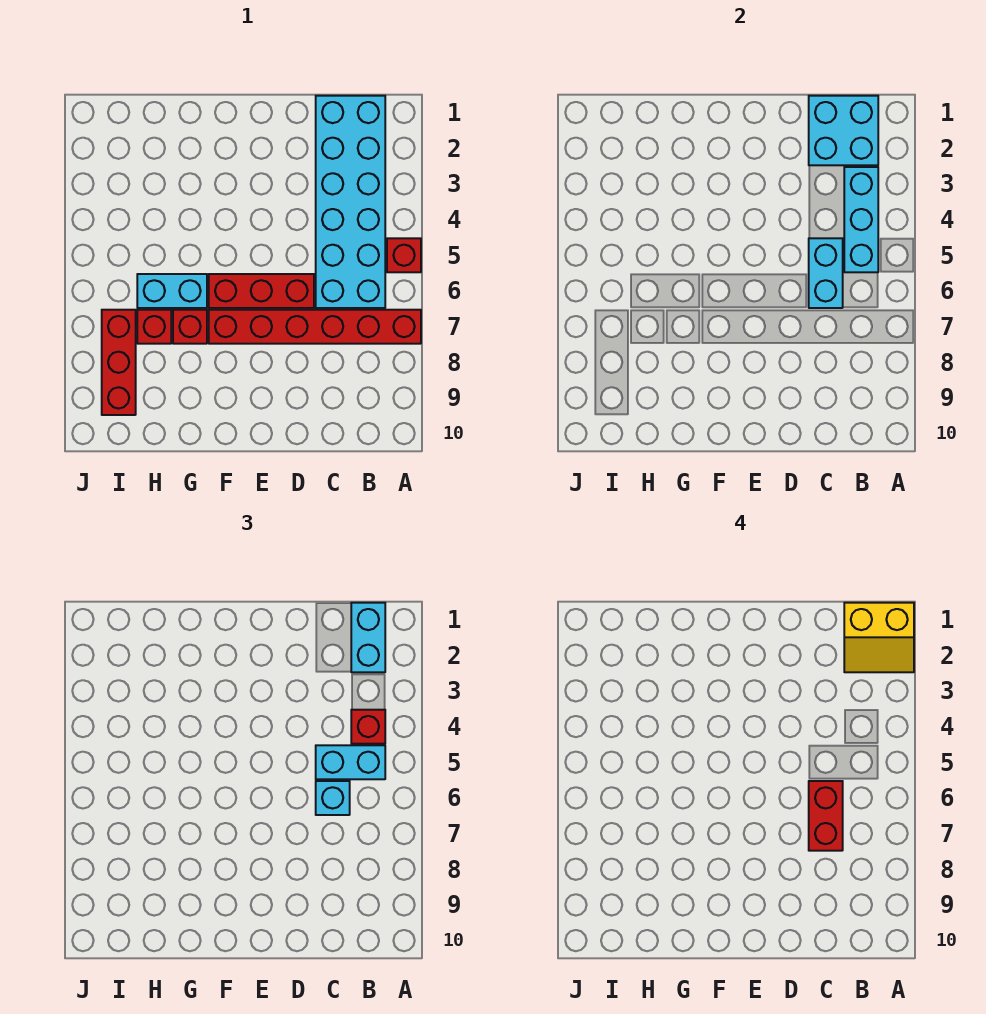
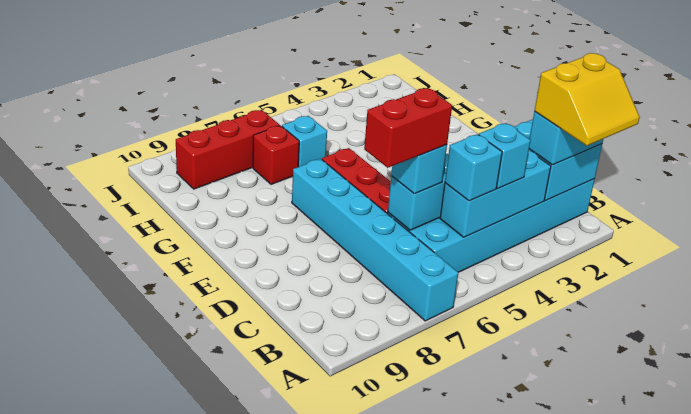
yellow slope A1:B2 level 4 top 1 -> yellow slope A1:B2 level 4 top B
red brick A5 level 1 -> none
red brick A7:F7 level 1 -> cyan brick A7:F7 level 1
red brick B4 level 3 -> cyan brick B4 level 3
cyan brick B5:C5 level 3 -> cyan brick B5 level 3
cyan brick G6:H6 level 1 -> cyan brick H6 level 1
red brick G7 level 1 -> none

